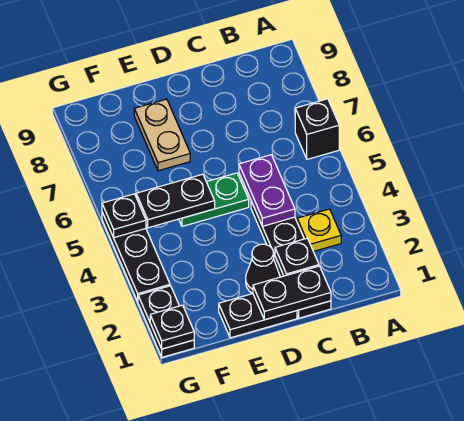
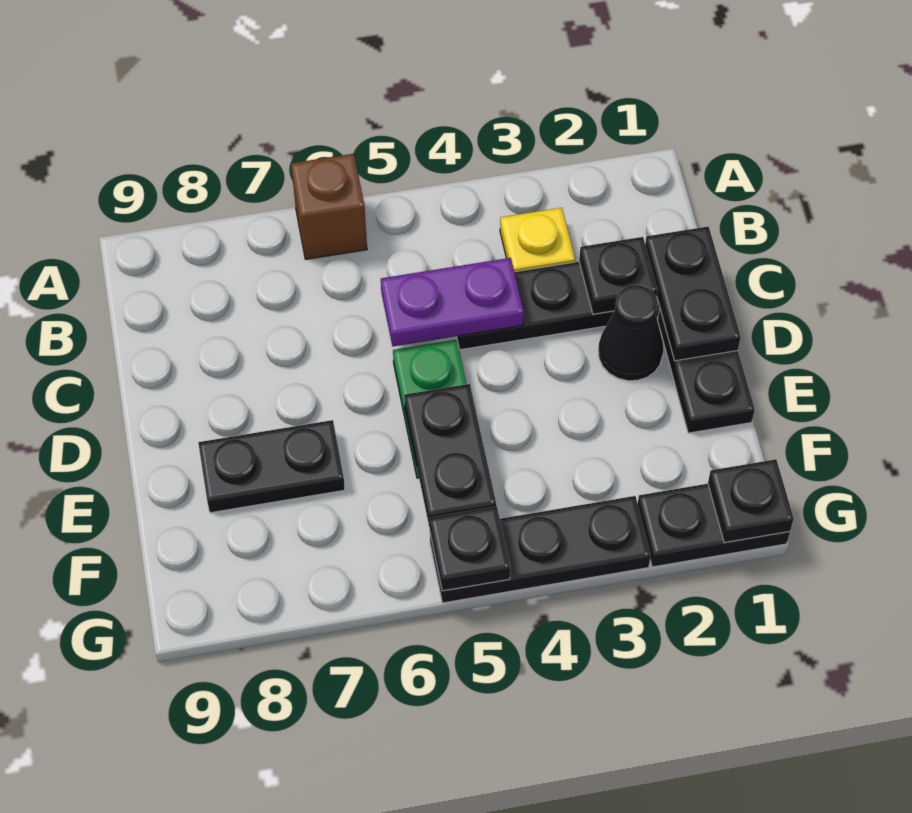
black brick A6 level 1 -> brown brick A6 level 1
tan plate E7:E8 level 1 -> black plate E7:E8 level 1

